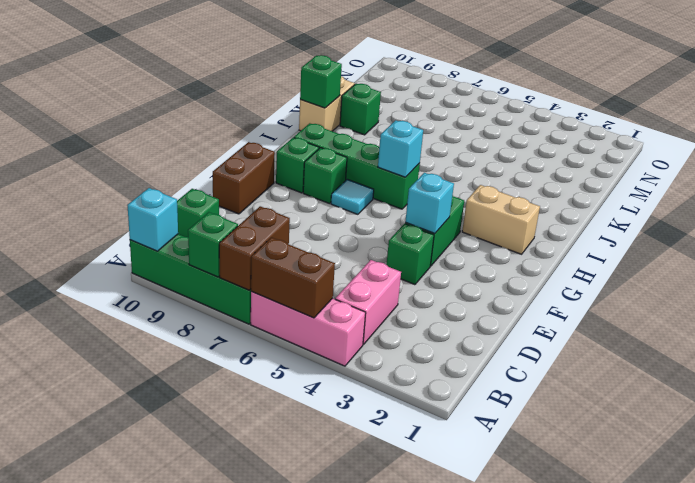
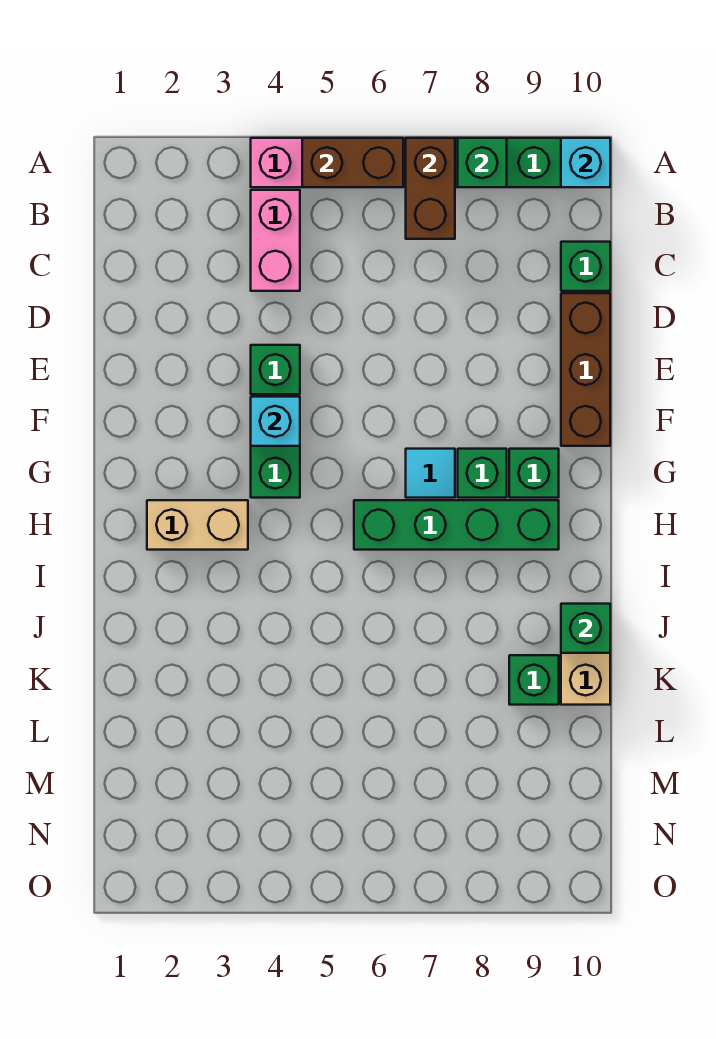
brown brick E10:F10 level 1 -> brown brick D10:F10 level 1
cyan brick H6 level 2 -> none

